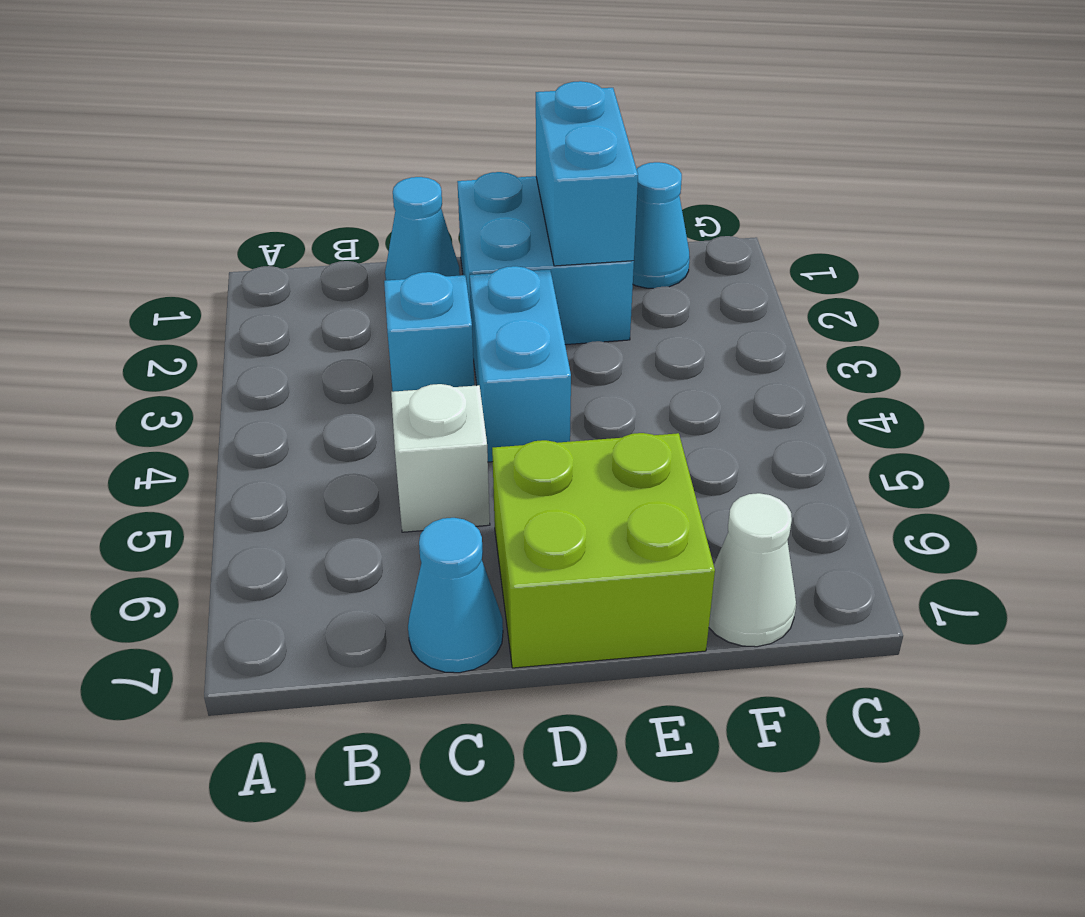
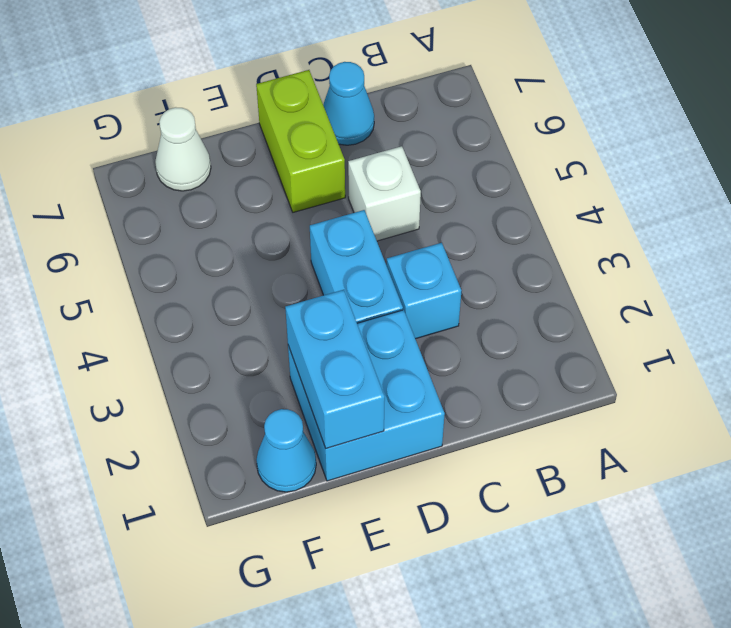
cyan cone C1 level 1 -> none
lime brick D6:E7 level 1 -> lime brick D6:D7 level 1

